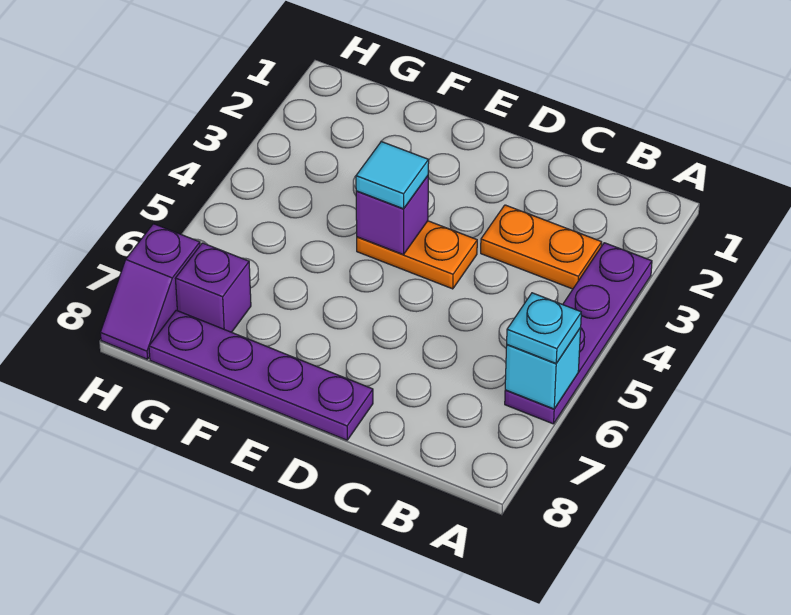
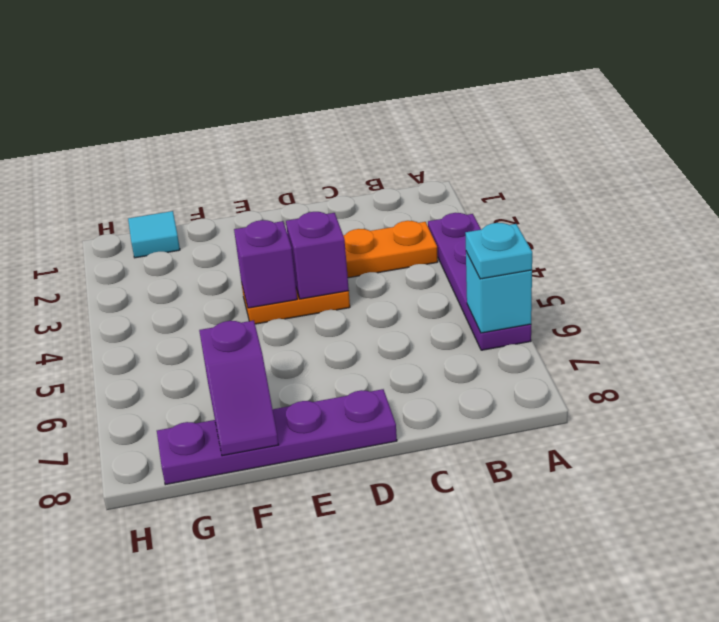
cyan tile E4 level 3 -> cyan tile G1 level 1
purple brick G7 level 1 -> purple brick D4 level 2
purple slope H7:H8 level 1 top 7 -> purple slope F7:F8 level 2 top 7

